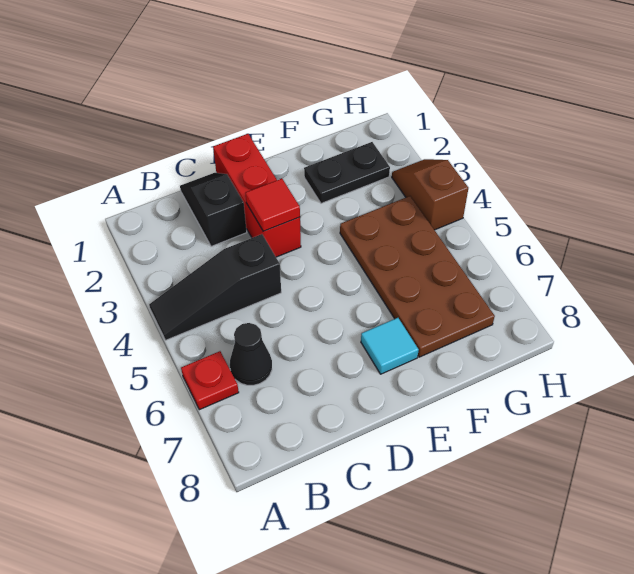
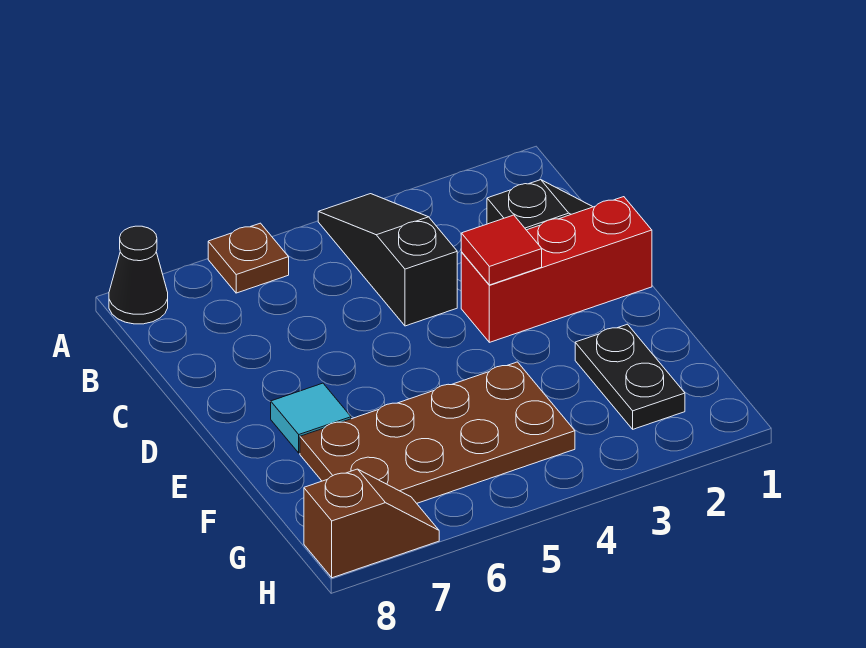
red plate A6 level 1 -> brown plate A6 level 1
black cone B6 level 1 -> black cone A8 level 1
brown slope H3:H4 level 1 top 4 -> brown slope H7:H8 level 1 top 8

